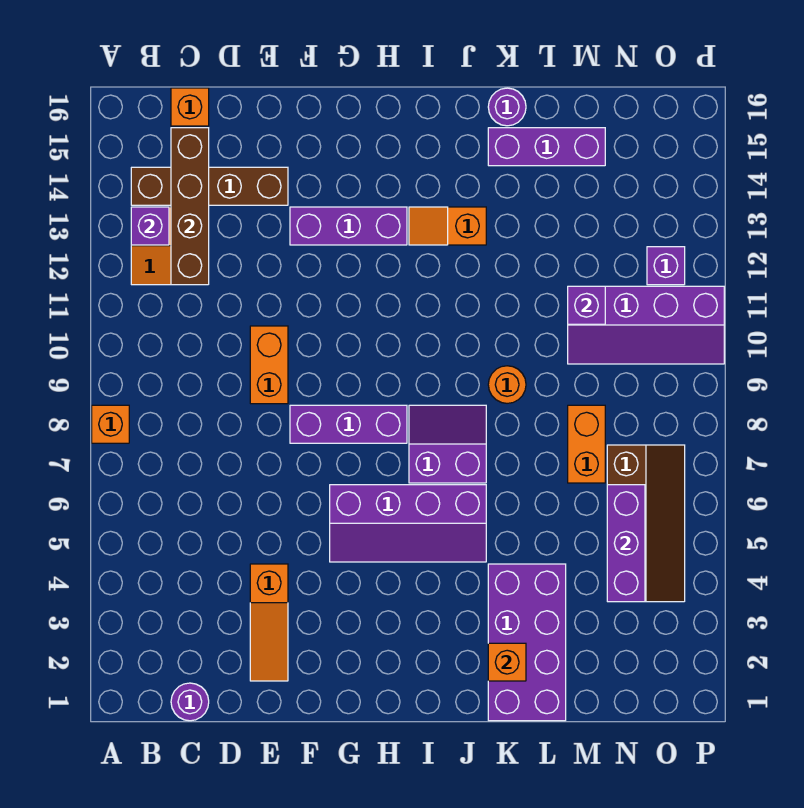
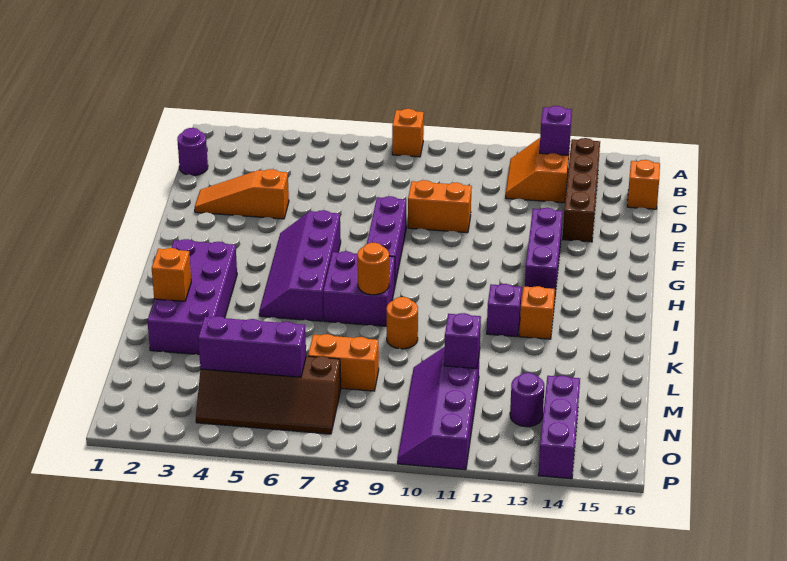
brown brick C12:C15 level 2 -> none
purple slope I7:J8 level 1 top 7 -> purple brick I7:J8 level 1
none -> orange round brick J8 level 2
purple brick K1:L4 level 1 -> purple brick I2:L3 level 1
purple brick K15:M15 level 1 -> purple brick N14:P14 level 1
purple round brick K16 level 1 -> purple round brick N13 level 1
purple brick O12 level 1 -> purple brick J12 level 1

